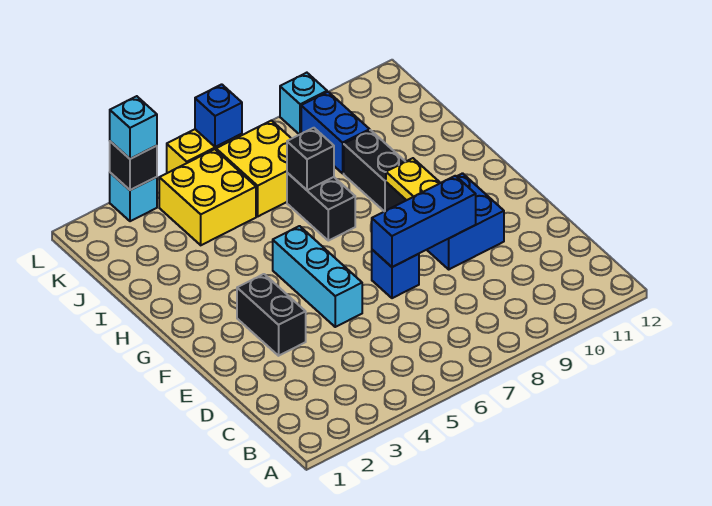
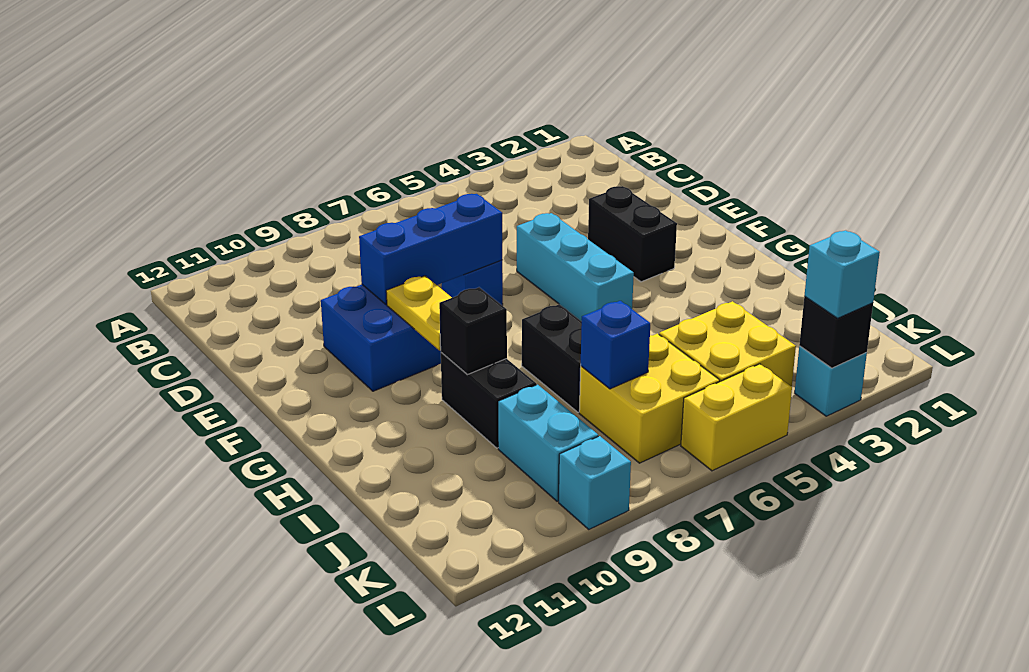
black brick I7 level 2 -> black brick H9 level 2
blue brick J9:K9 level 1 -> cyan brick J9:K9 level 1
blue brick L6 level 2 -> blue brick J7 level 2

